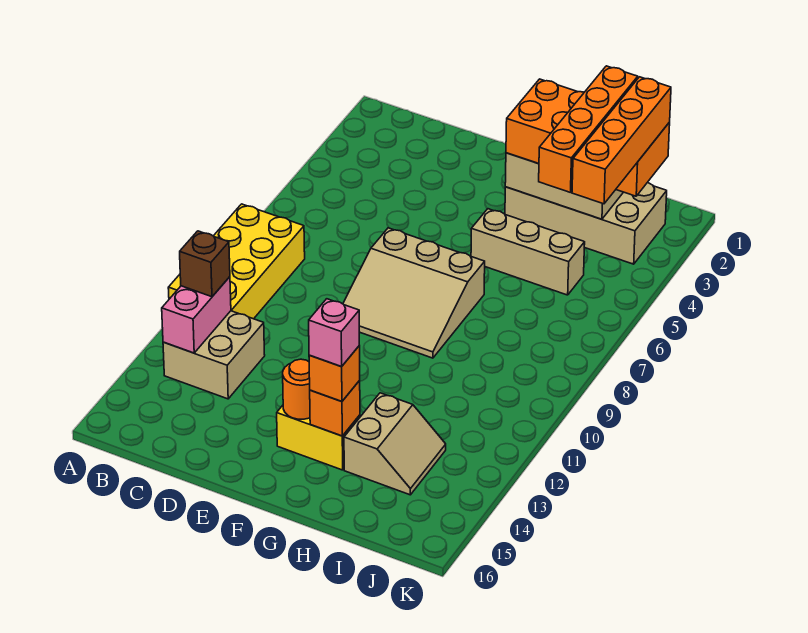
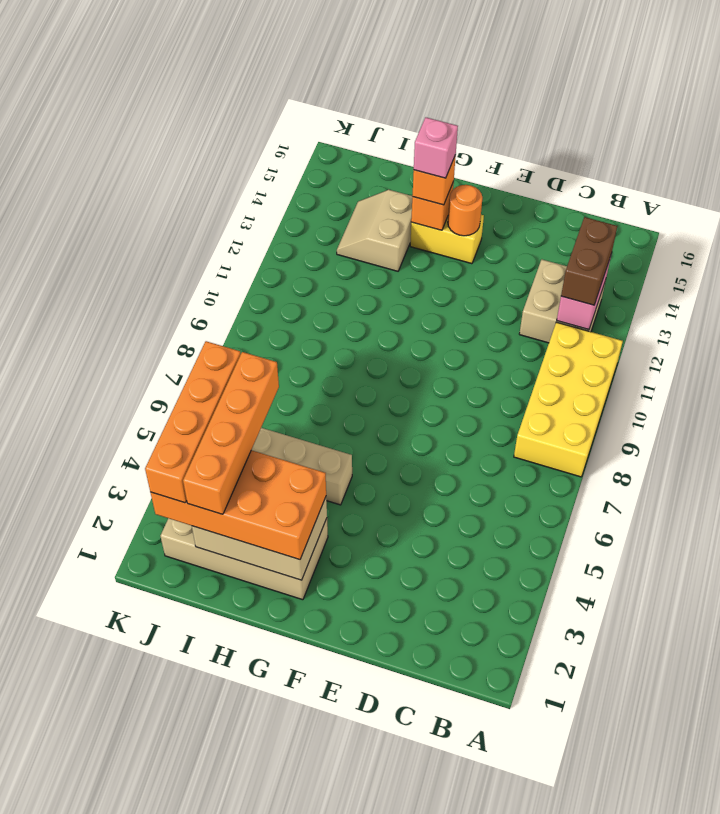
brown brick B12 level 3 -> brown brick B12:B13 level 3
tan slope E7:G9 level 1 top 7 -> none

